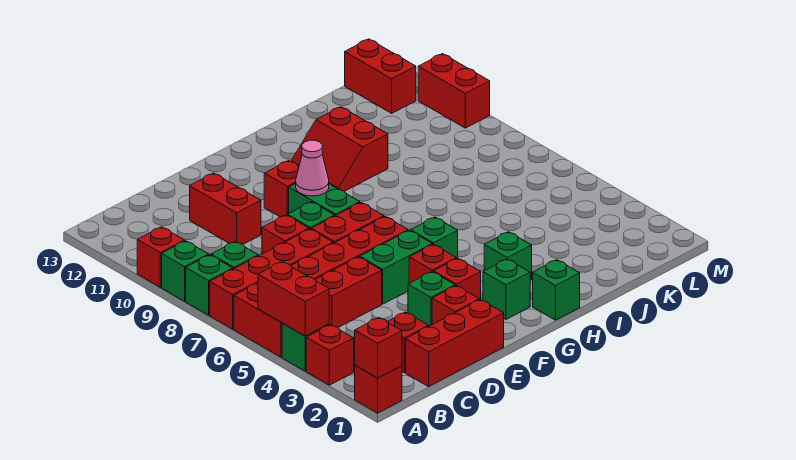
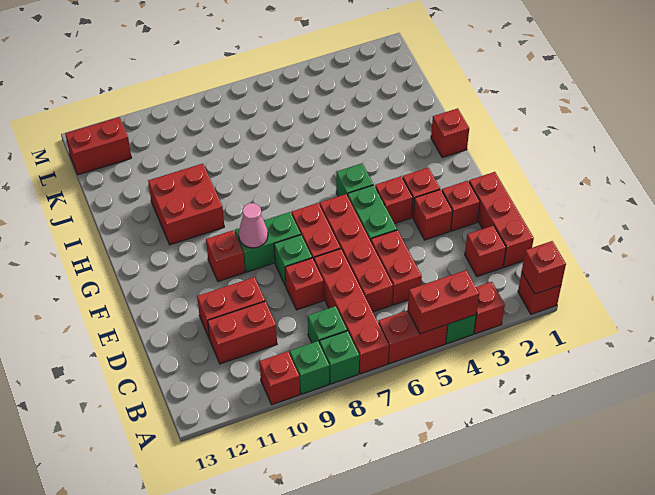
green brick E3 level 1 -> red brick E3 level 1
green brick G2 level 1 -> none
green brick H1 level 1 -> red brick H1 level 1
green brick H3 level 1 -> none
red slope H10:I11 level 1 top I -> red brick H10:I11 level 1
red brick M10:M11 level 1 -> red brick C10:C11 level 1

